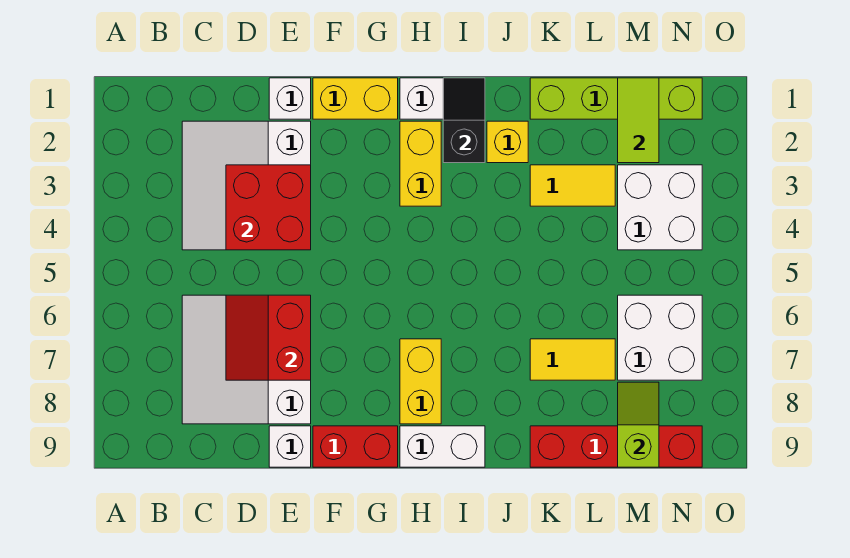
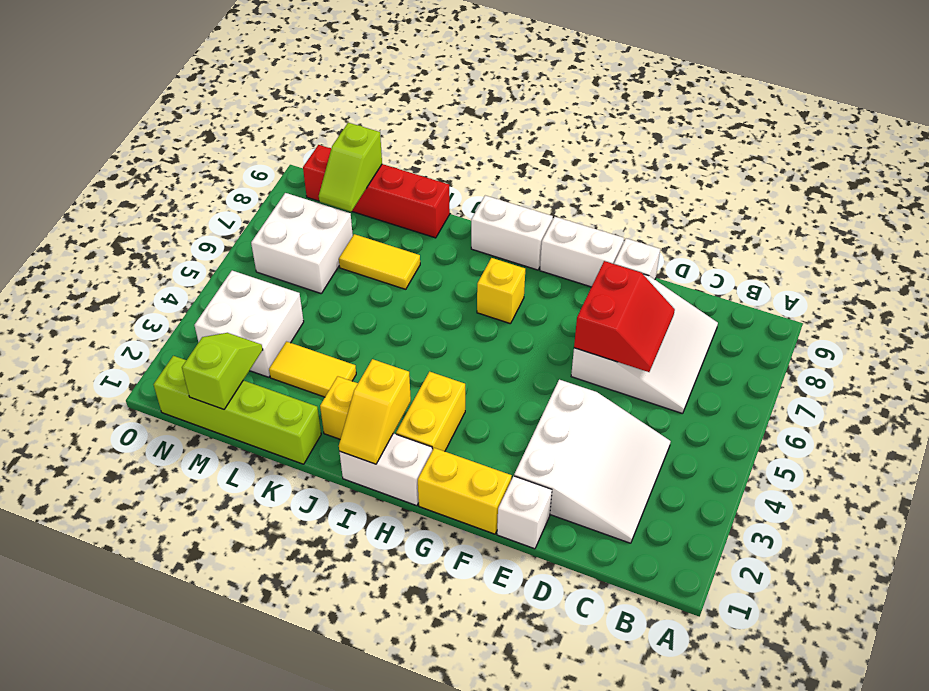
red brick D3:E4 level 2 -> none
red brick F9:G9 level 1 -> white brick F9:G9 level 1
yellow brick H7:H8 level 1 -> yellow brick H7 level 1
black slope I1:I2 level 2 top 2 -> yellow slope I1:I2 level 2 top 2
lime tile M1:M2 level 2 -> lime slope M1:M2 level 2 top 1

